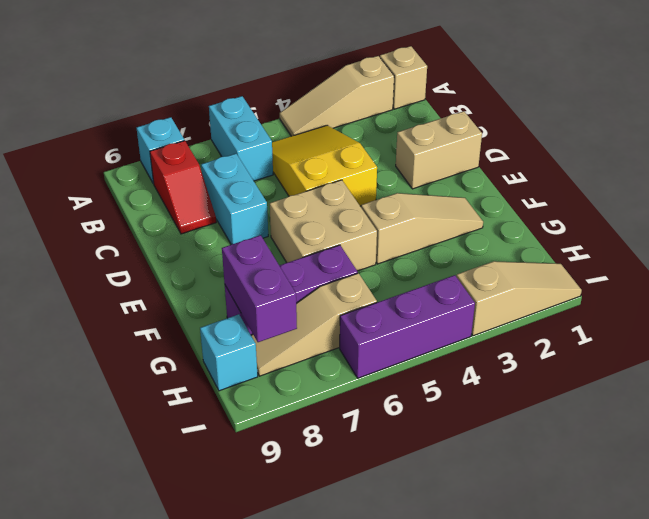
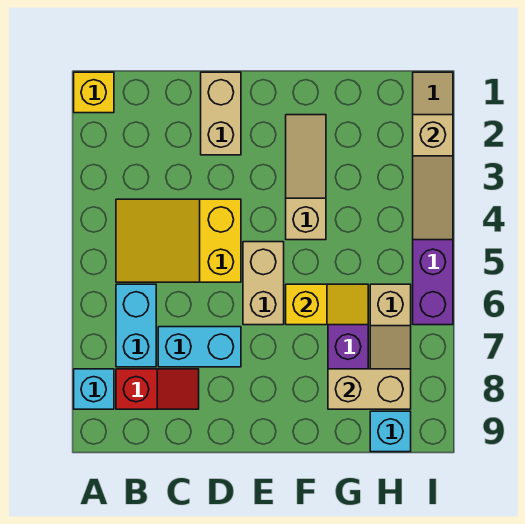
tan brick A1 level 1 -> yellow brick A1 level 1
tan slope A2:A4 level 1 top 2 -> tan slope I2:I4 level 2 top 2
cyan brick A6:B6 level 1 -> cyan brick B6:B7 level 1
tan brick E5:F6 level 1 -> tan brick E5:E6 level 1
none -> yellow slope F6:G6 level 2 top F
purple brick G8:H8 level 2 -> tan brick G8:H8 level 2

